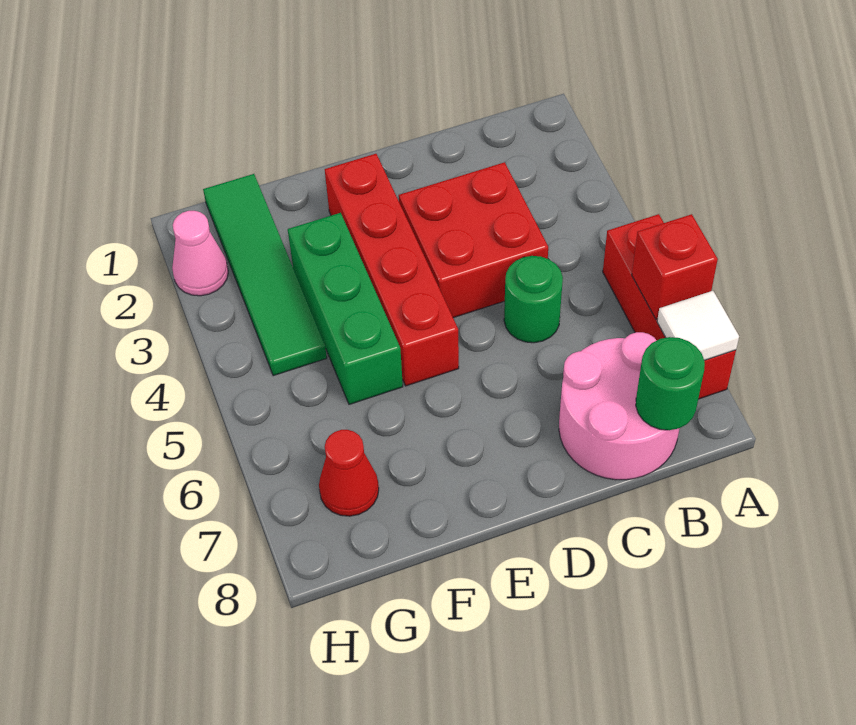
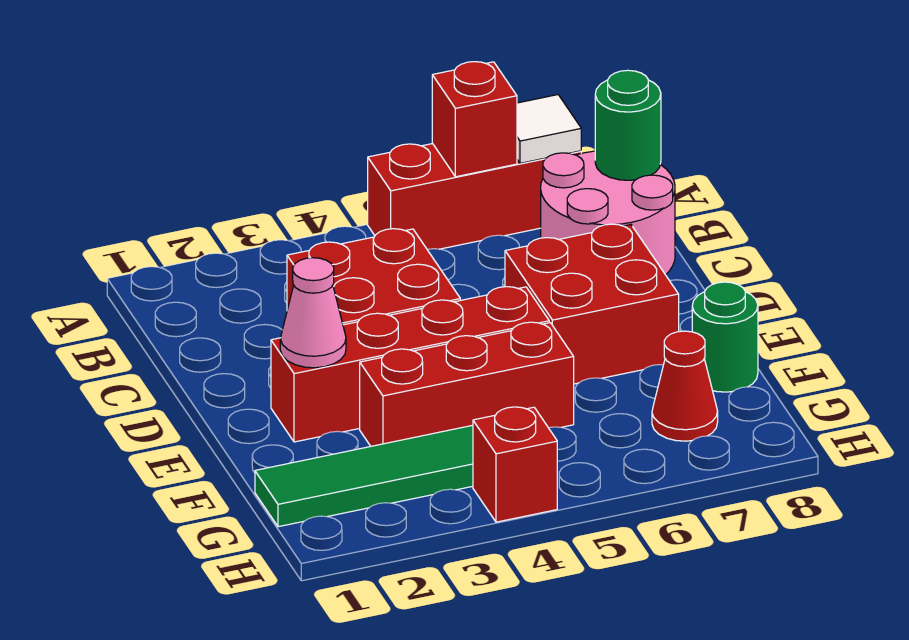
green round brick C5 level 1 -> green round brick F8 level 1
none -> red brick D6:E7 level 1
green brick F3:F5 level 1 -> red brick F3:F5 level 1
pink cone H2 level 1 -> pink cone E2 level 2
none -> red brick H4 level 1

